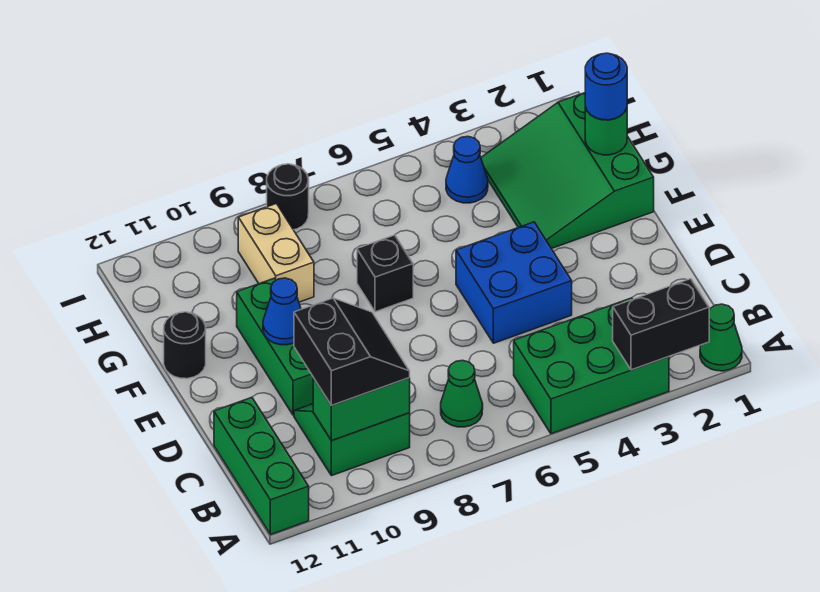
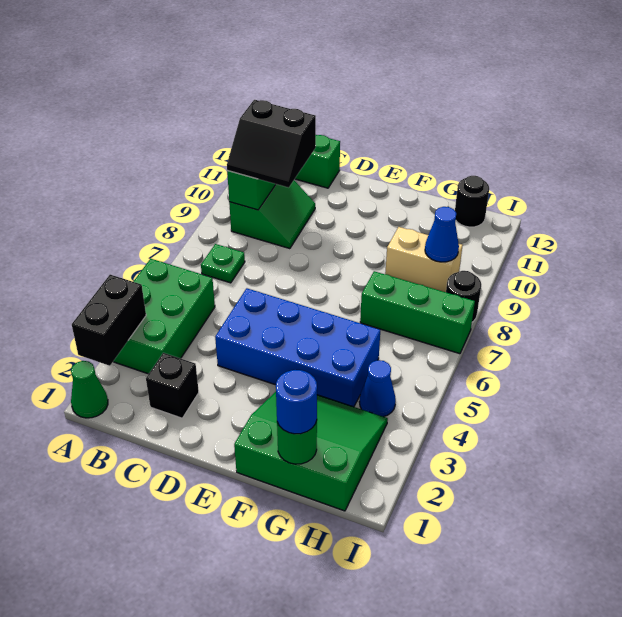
green cone B7 level 1 -> green plate B7 level 1
blue brick D4:E5 level 1 -> blue brick D4:G5 level 1
green brick D10:F10 level 1 -> green brick G7:I7 level 1
blue cone E10 level 2 -> blue cone H9 level 2
black brick F7 level 1 -> black brick C2 level 1
black round brick F12 level 1 -> black round brick H12 level 1

